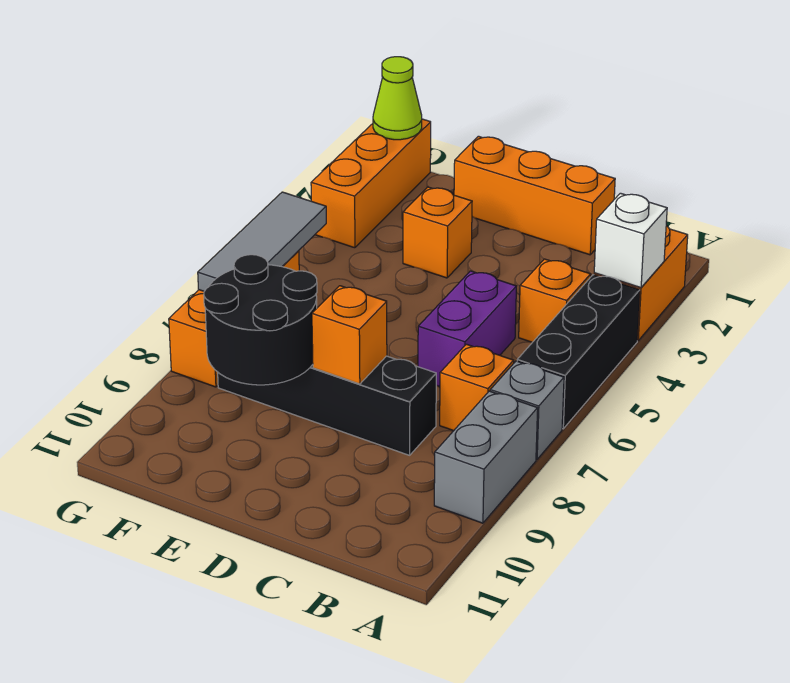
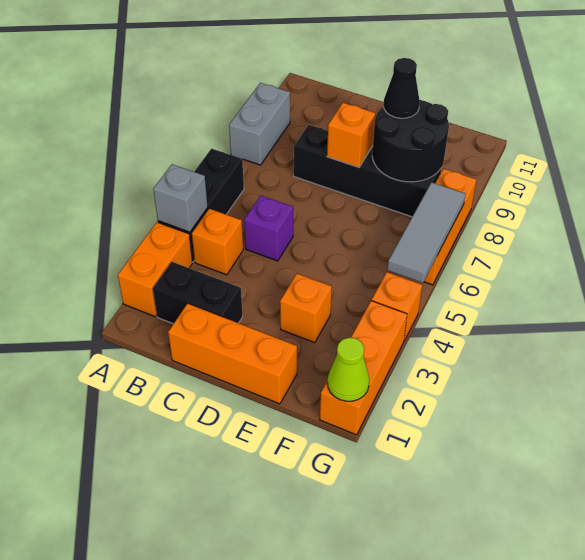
white brick A3 level 2 -> none
grey brick A7 level 1 -> grey brick A4 level 2
none -> black brick B2:C2 level 1
orange brick B7 level 1 -> orange brick G4 level 1
purple brick C5:C6 level 1 -> purple brick C5 level 1
none -> black cone E9 level 3

